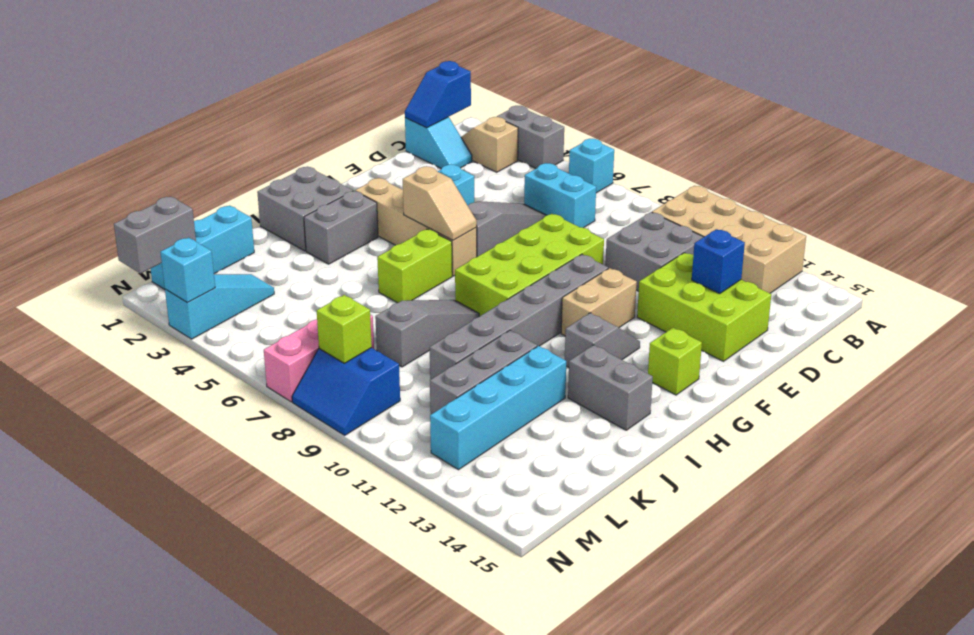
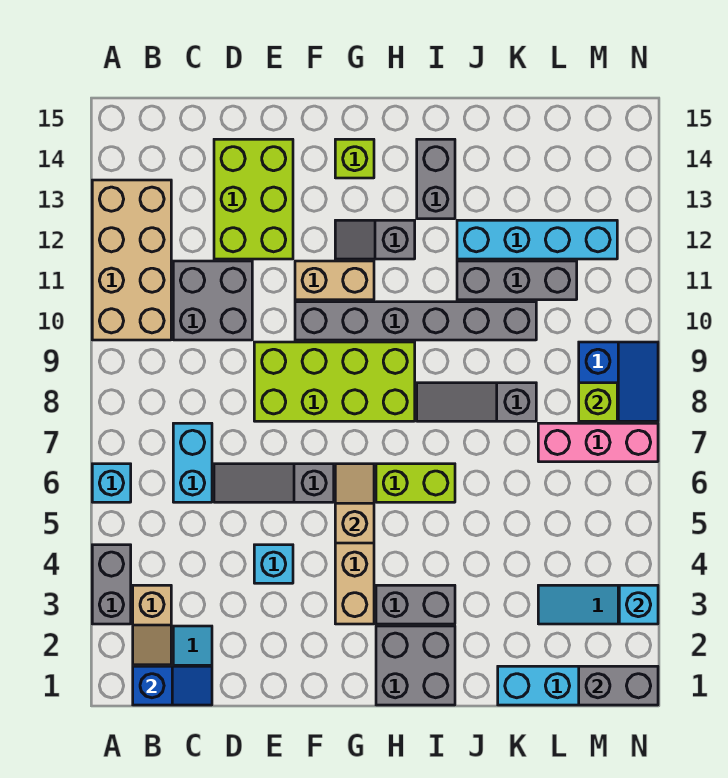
blue brick D13 level 2 -> none

